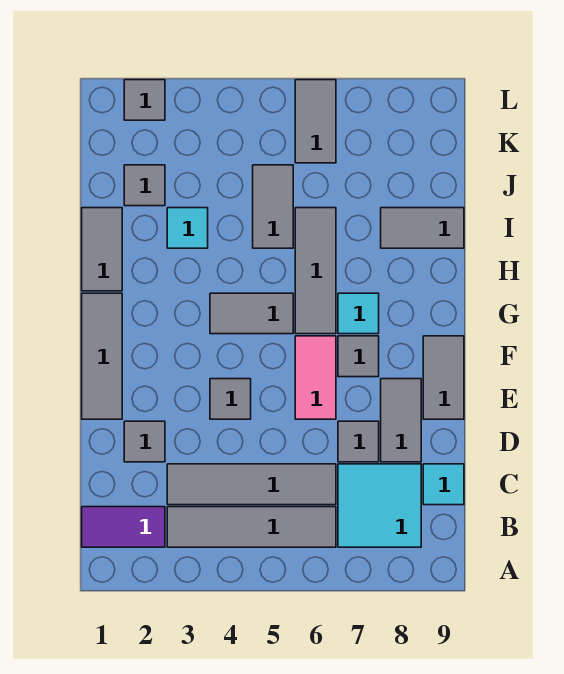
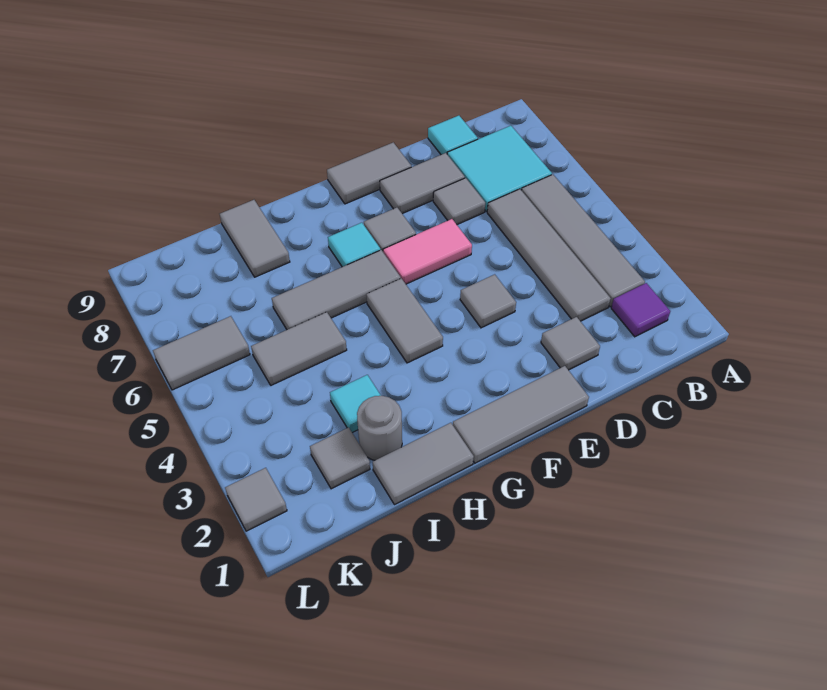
purple tile B1:B2 level 1 -> purple tile B2 level 1
none -> grey round brick I2 level 1

